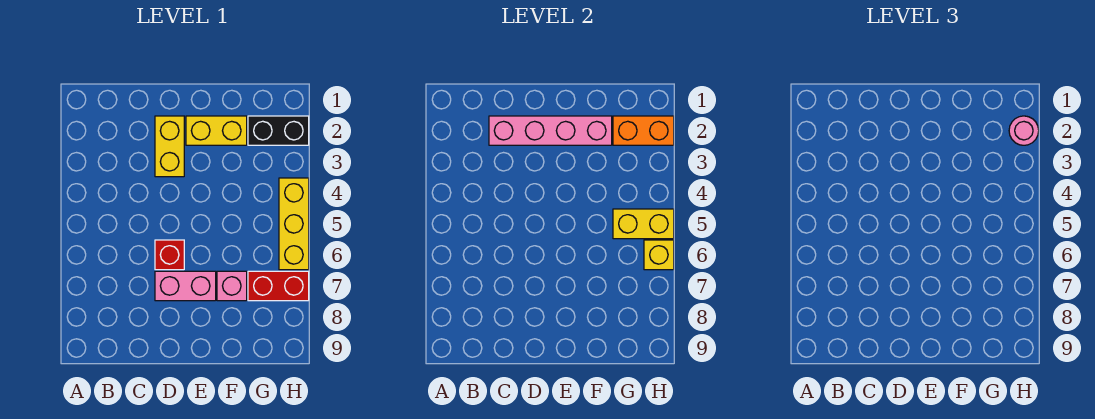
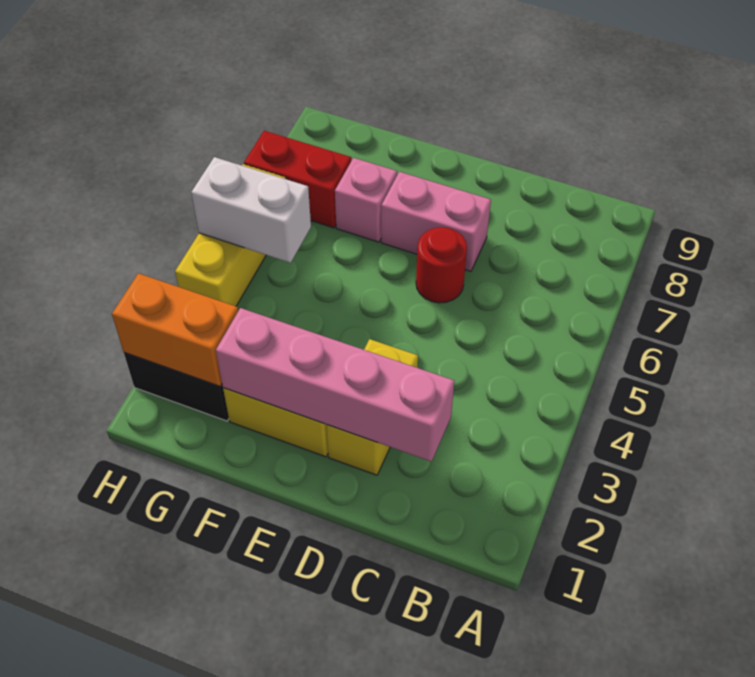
red brick D6 level 1 -> red round brick D6 level 1
yellow brick G5:H5 level 2 -> white brick G5:H5 level 2
pink round brick H2 level 3 -> none
yellow brick H6 level 2 -> none

